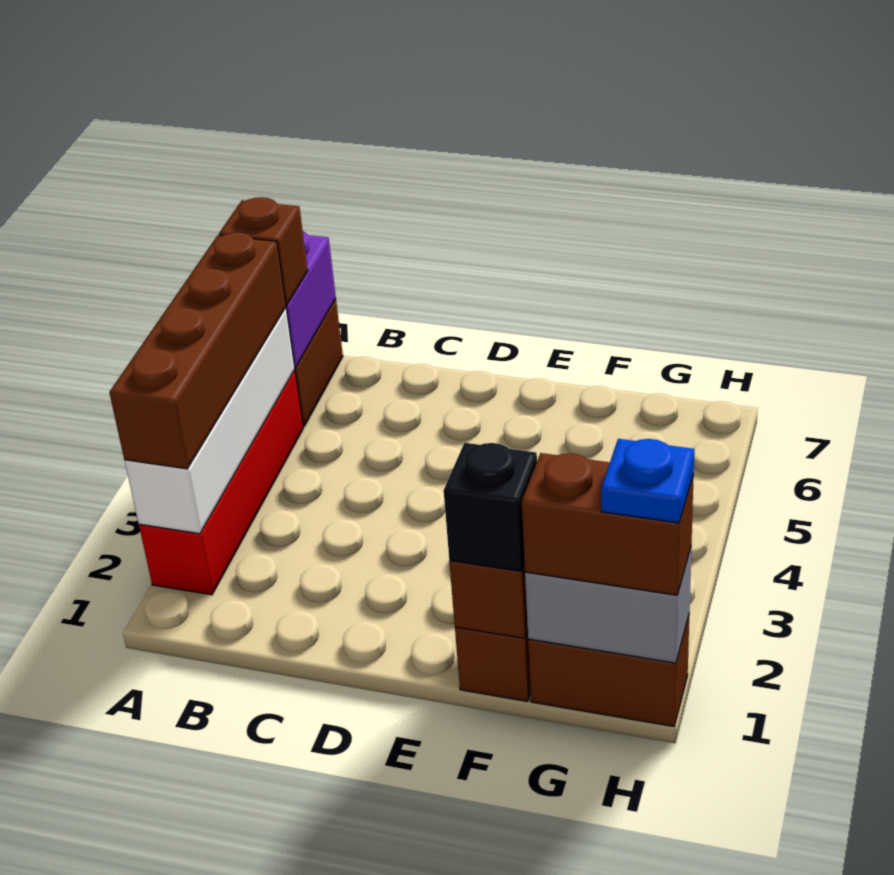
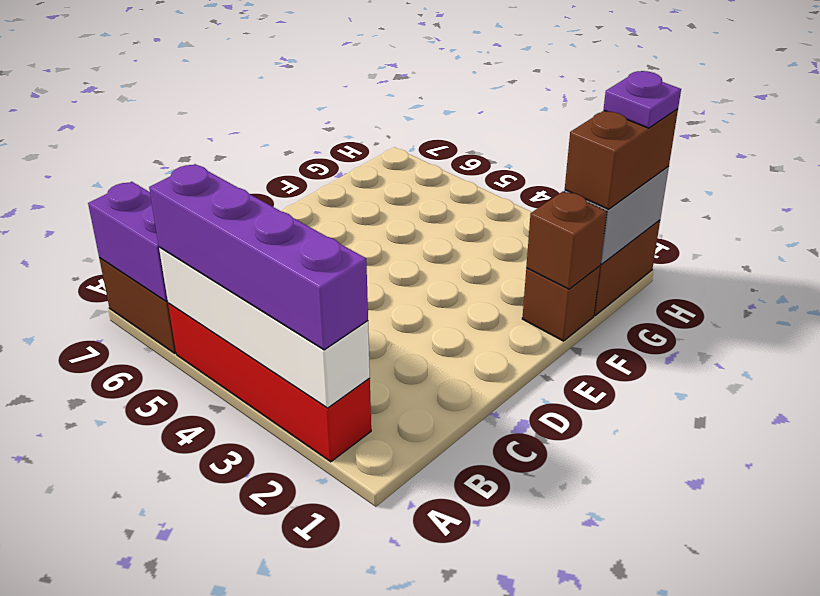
brown brick A2:A5 level 3 -> purple brick A2:A5 level 3
brown brick A6 level 3 -> none
black brick F1 level 3 -> none
blue plate H1 level 4 -> purple plate H1 level 4

